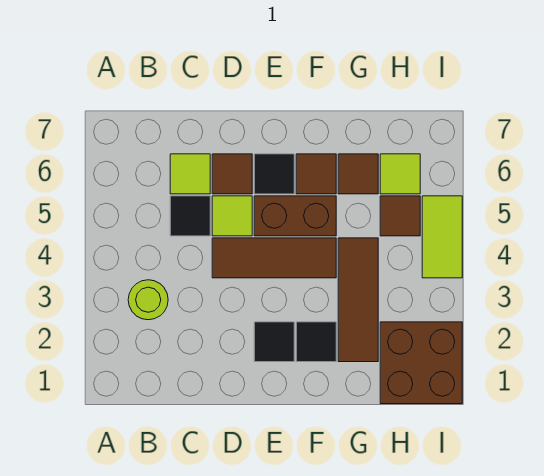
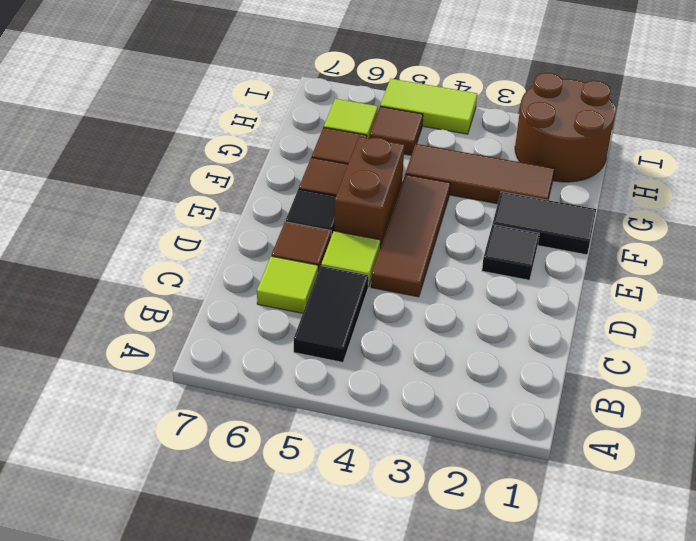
lime round brick B3 level 1 -> none
black tile C5 level 1 -> black tile B5:C5 level 1
black tile F2 level 1 -> black tile F1:F2 level 1
brown brick H1:I2 level 1 -> brown round brick H1:I2 level 1

